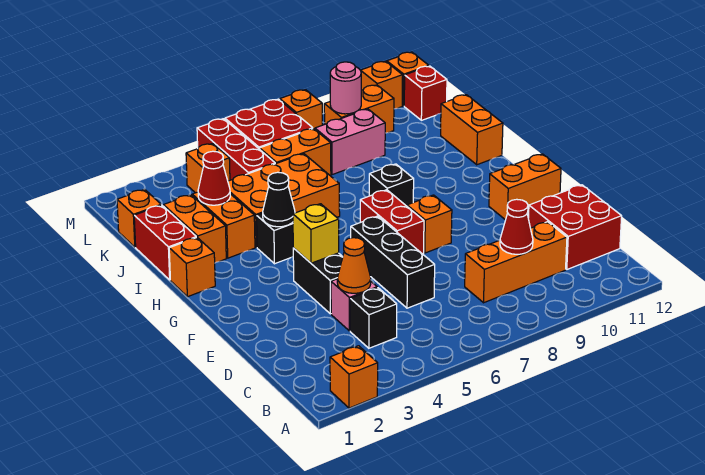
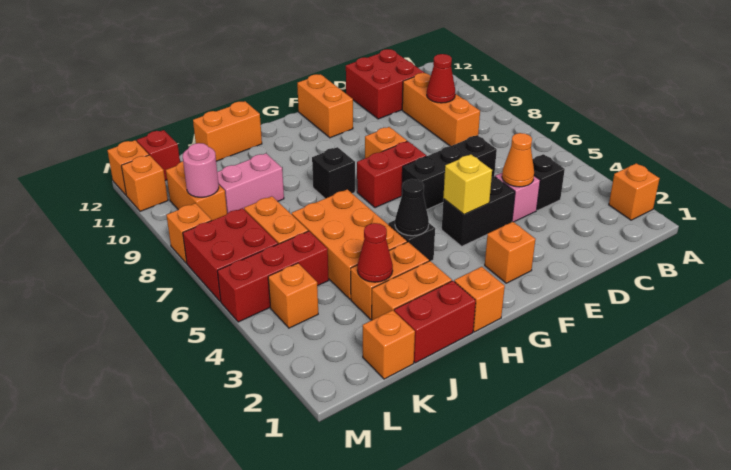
none -> orange brick F2 level 1
pink brick K8:K9 level 1 -> pink brick J9:K9 level 1

